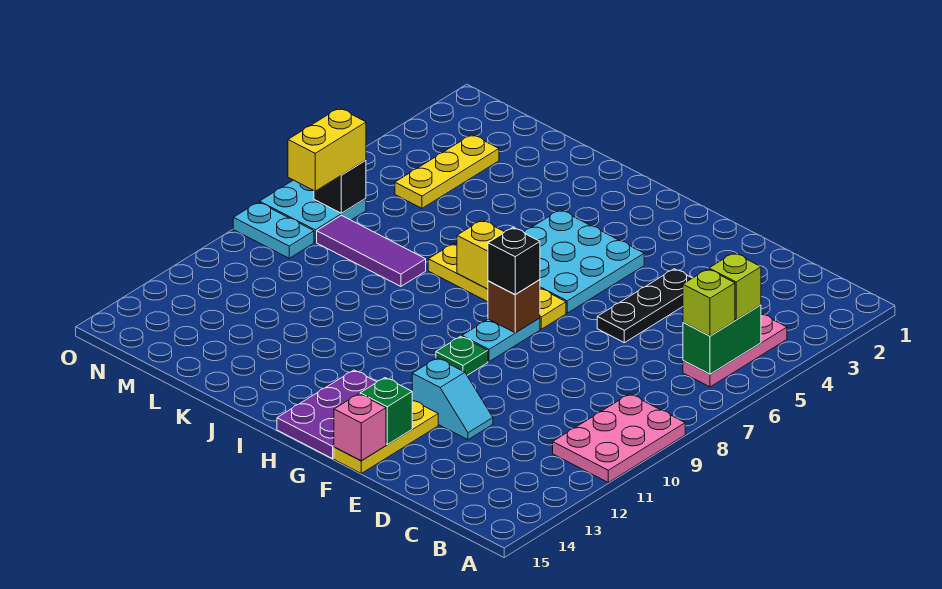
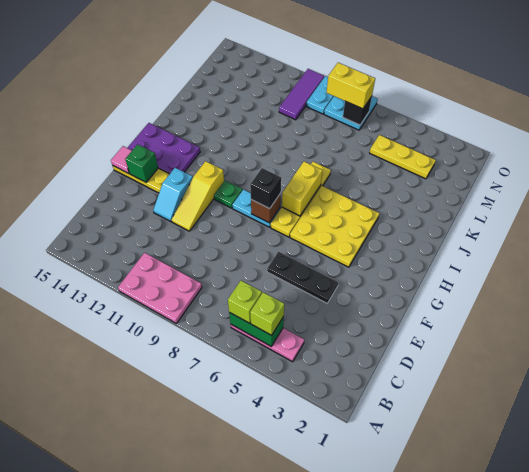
none -> yellow slope E11:G11 level 1 top G
pink brick F15 level 2 -> pink tile F15 level 2
cyan plate G4:I6 level 1 -> yellow plate G4:I6 level 1
purple tile K8:M8 level 1 -> purple tile M10:O10 level 1

